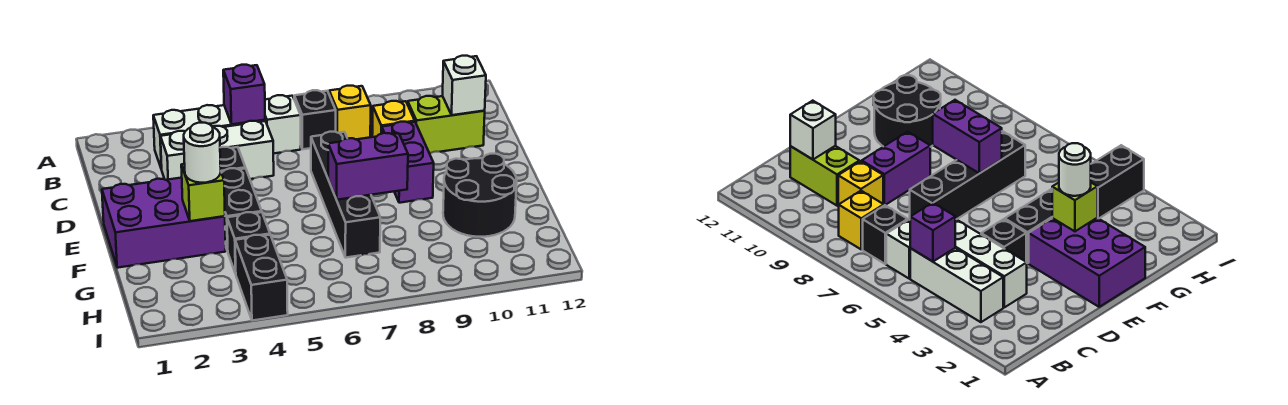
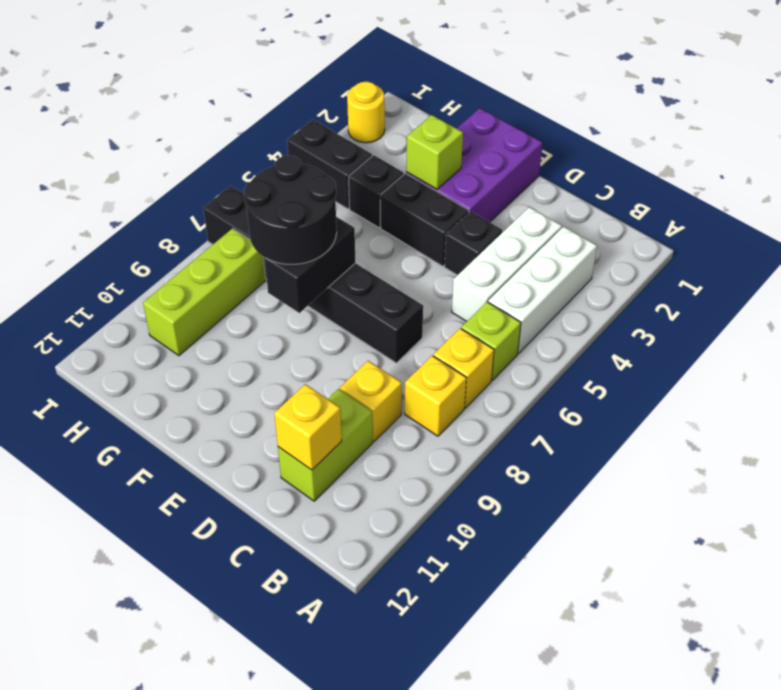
purple brick B5 level 2 -> none
white brick B6 level 1 -> lime brick B6 level 1
black brick B7 level 1 -> yellow brick B7 level 1
white brick C11 level 2 -> yellow brick C11 level 2
black brick D7:G7 level 1 -> black brick D7:I7 level 1
purple brick D9:E9 level 1 -> none
white round brick F3 level 3 -> none
purple brick F7:F8 level 2 -> black brick F7:F8 level 2
black round brick F10:G11 level 1 -> black round brick F7:G8 level 3
none -> lime brick H8:H10 level 1
none -> yellow round brick I2 level 1

